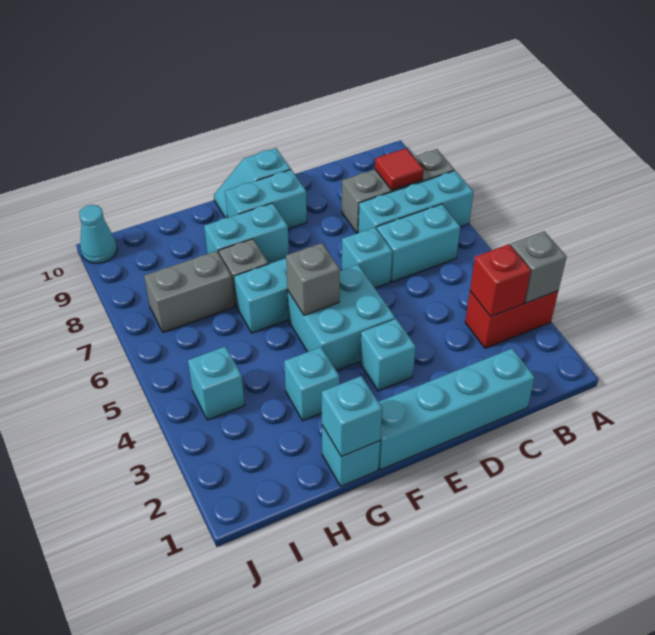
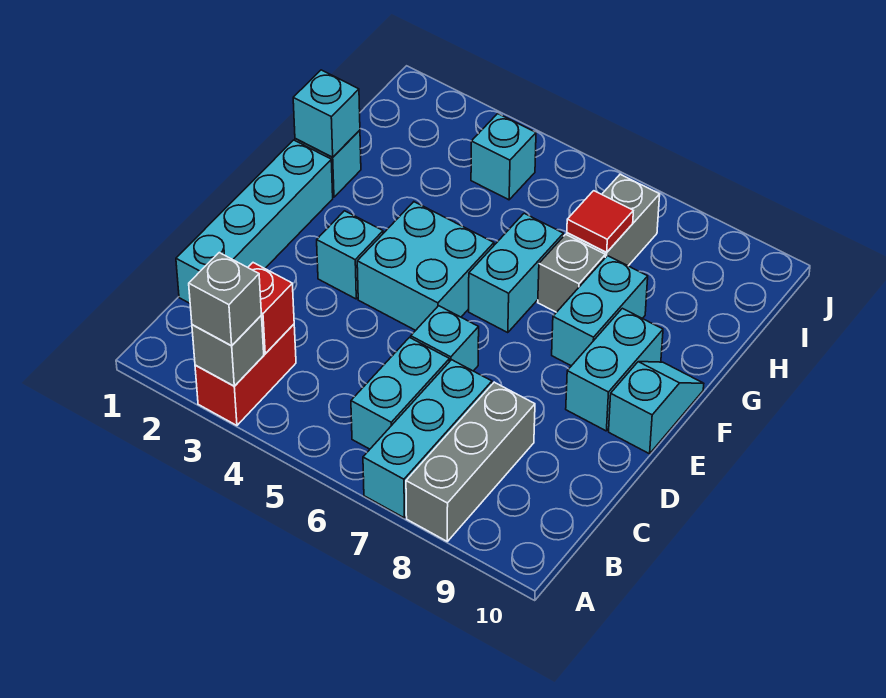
red tile B8 level 2 -> red tile H7 level 2
grey brick F5 level 2 -> grey brick A3 level 3
cyan brick G3 level 1 -> none
cyan cone J10 level 1 -> none

